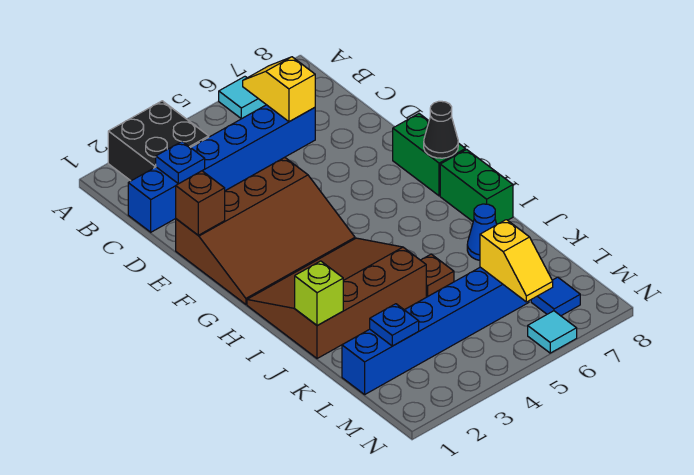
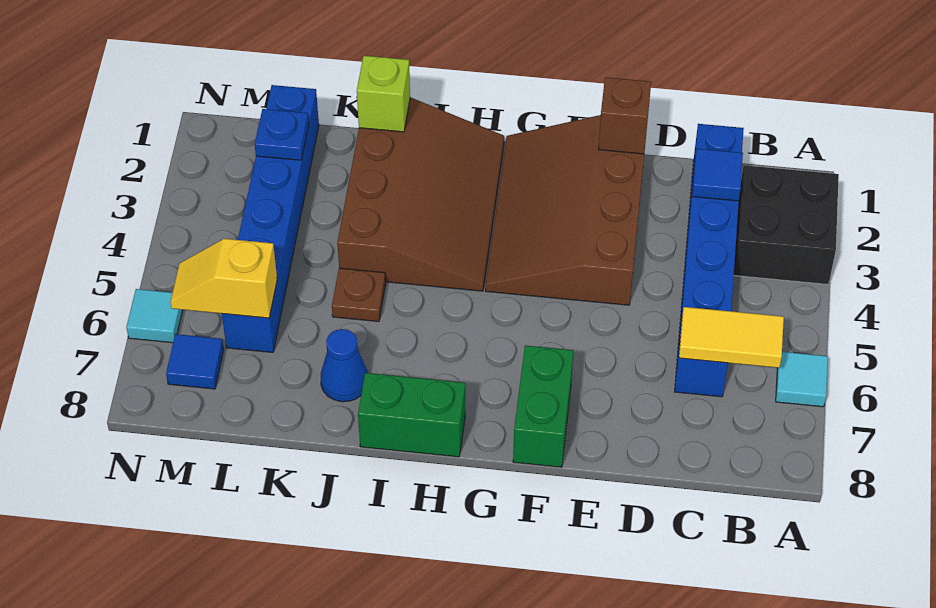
yellow slope B6:C6 level 2 top C -> yellow tile B6:C6 level 2
blue plate C2 level 2 -> blue tile C2 level 2
green brick F8:G8 level 1 -> green brick F7:F8 level 1
black cone G8 level 2 -> none

